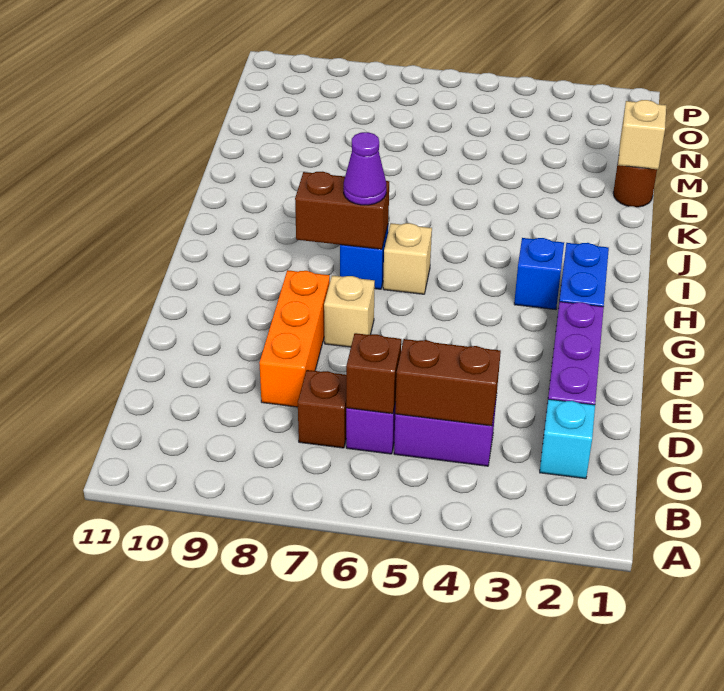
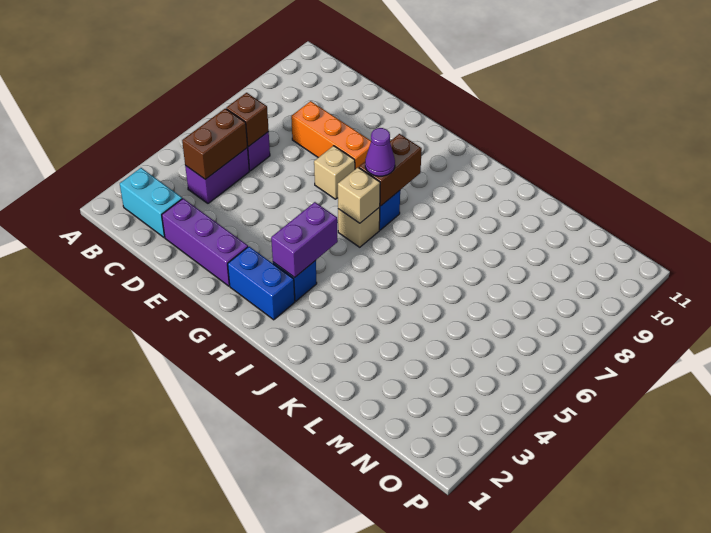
cyan brick C2 level 1 -> cyan brick B2:C2 level 1
brown brick C7 level 1 -> none
none -> purple brick H3:H4 level 2
brown round brick L1 level 1 -> none
tan brick L1 level 2 -> tan brick H6 level 2

